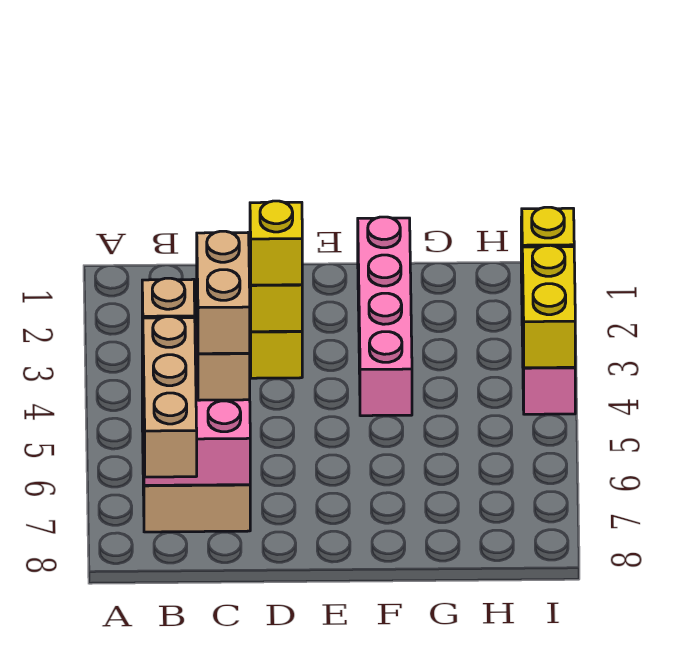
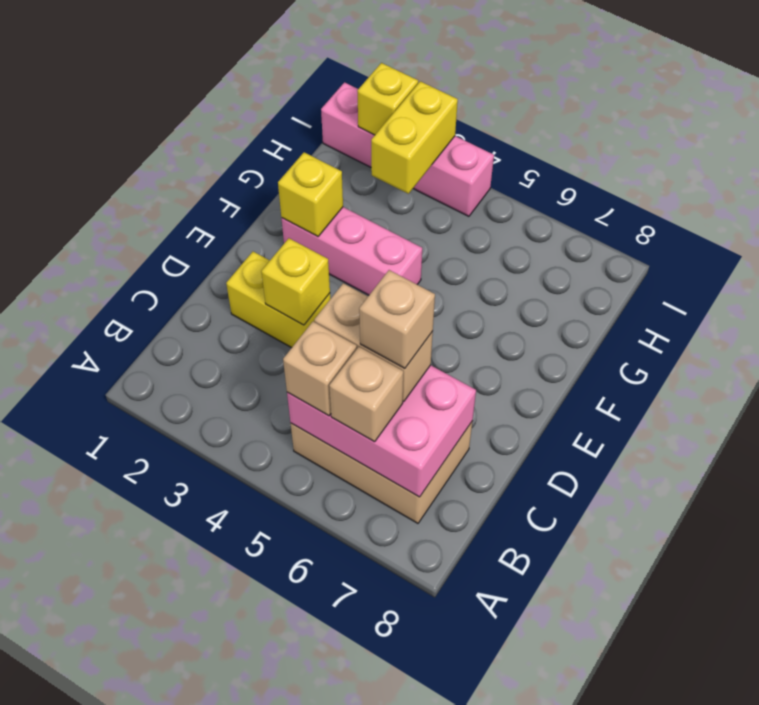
tan brick B6:B8 level 3 -> tan brick B6 level 3
tan brick C5:C6 level 4 -> tan brick C6 level 4
yellow brick D3 level 3 -> yellow brick F2 level 2
pink brick F1:F4 level 1 -> pink brick F2:F4 level 1
yellow brick I3:I4 level 2 -> yellow brick H3:I3 level 2

